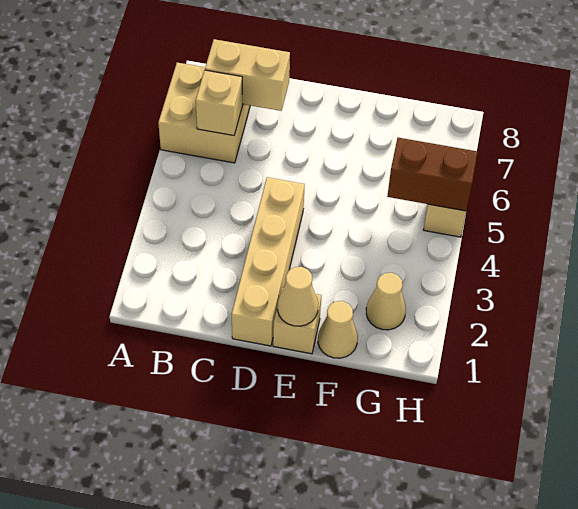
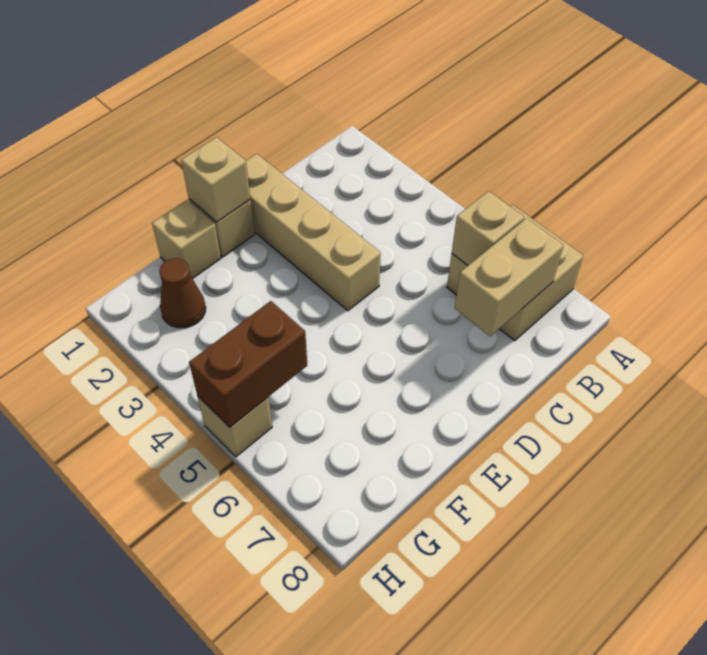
tan cone E1 level 2 -> tan brick E1 level 2
tan cone F1 level 1 -> tan brick F1 level 1
tan cone G2 level 1 -> brown cone G2 level 1

